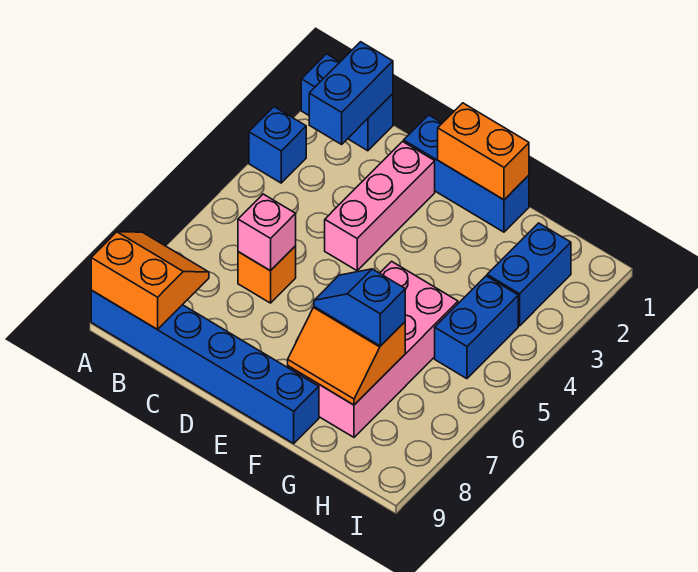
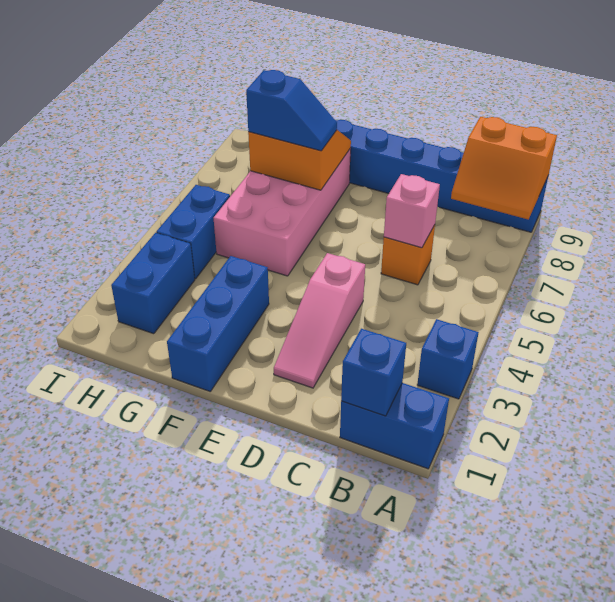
blue brick B1:B2 level 2 -> blue brick B1 level 2
blue brick D1:F1 level 1 -> blue brick F1:F3 level 1
pink brick D2:D4 level 1 -> pink slope D2:D4 level 1 top 4
orange brick E1:F1 level 2 -> none

